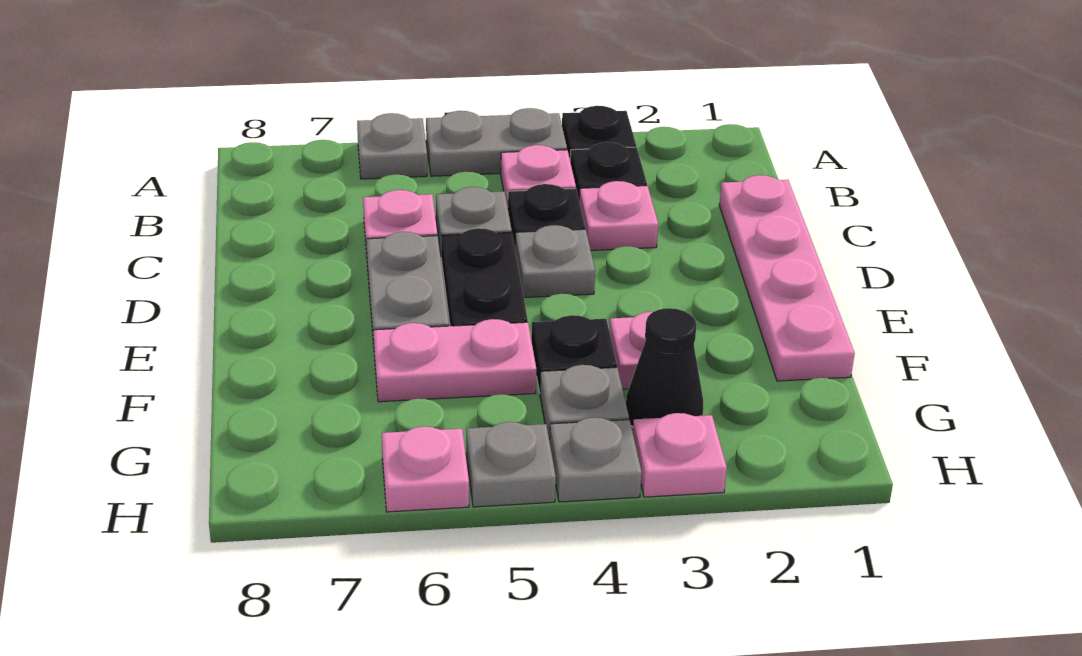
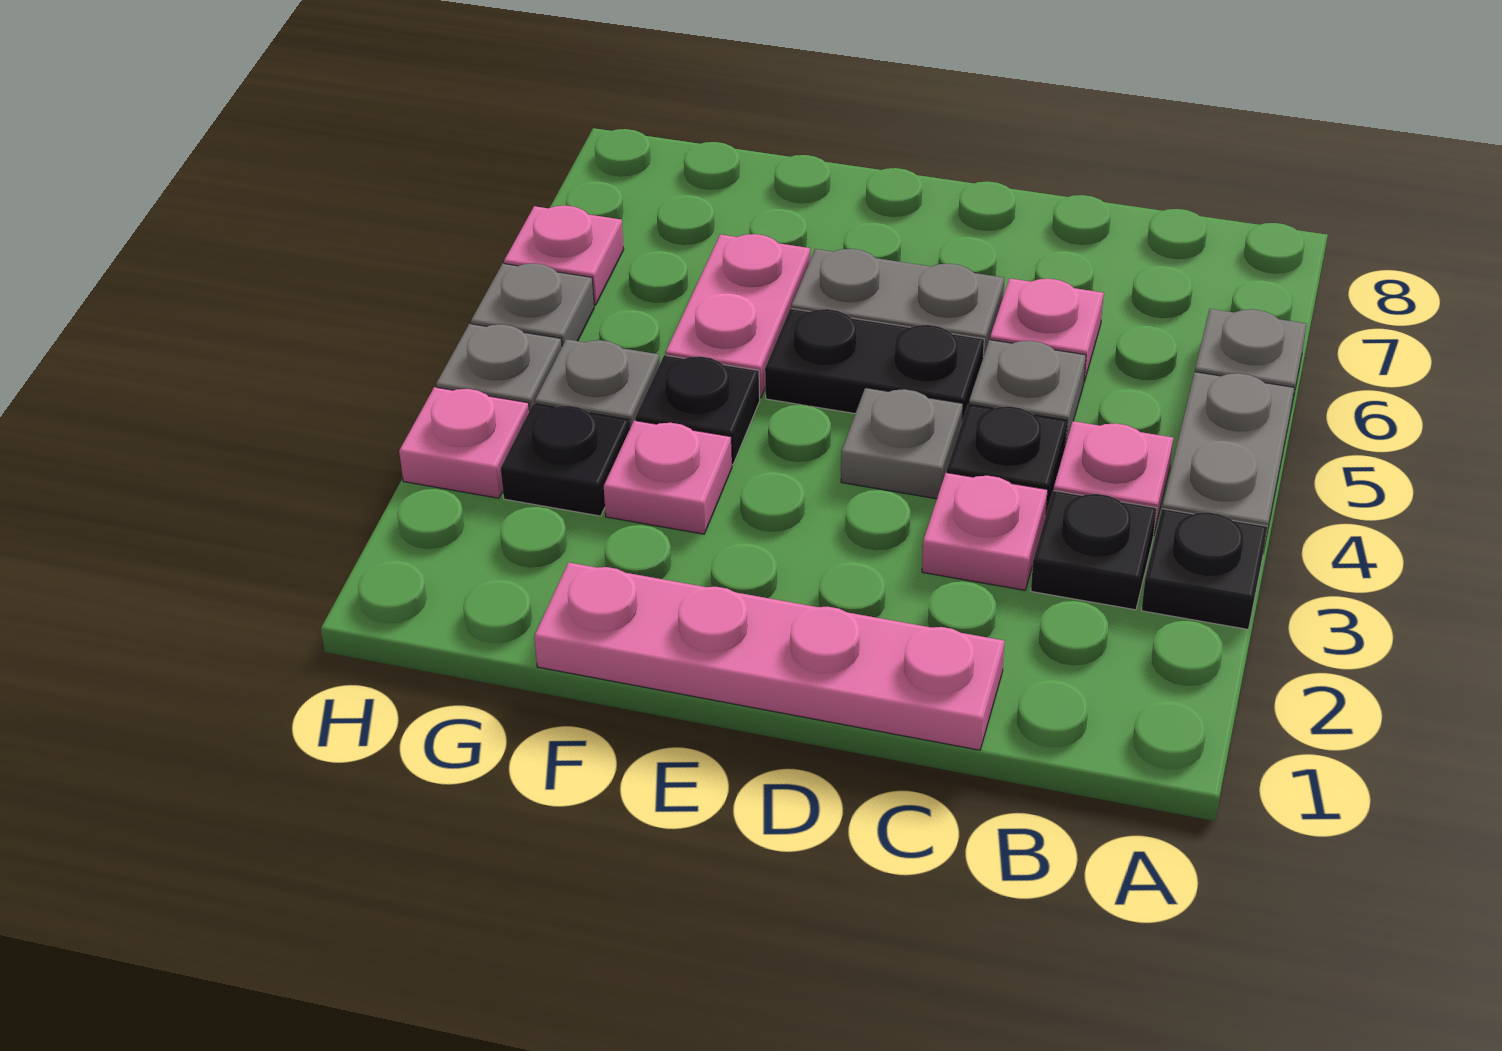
black cone G3 level 1 -> black plate G3 level 1

